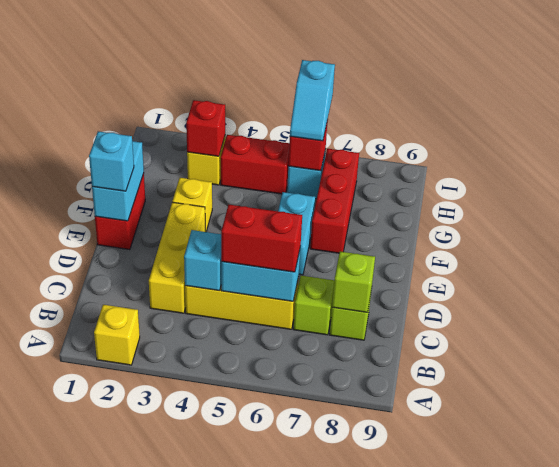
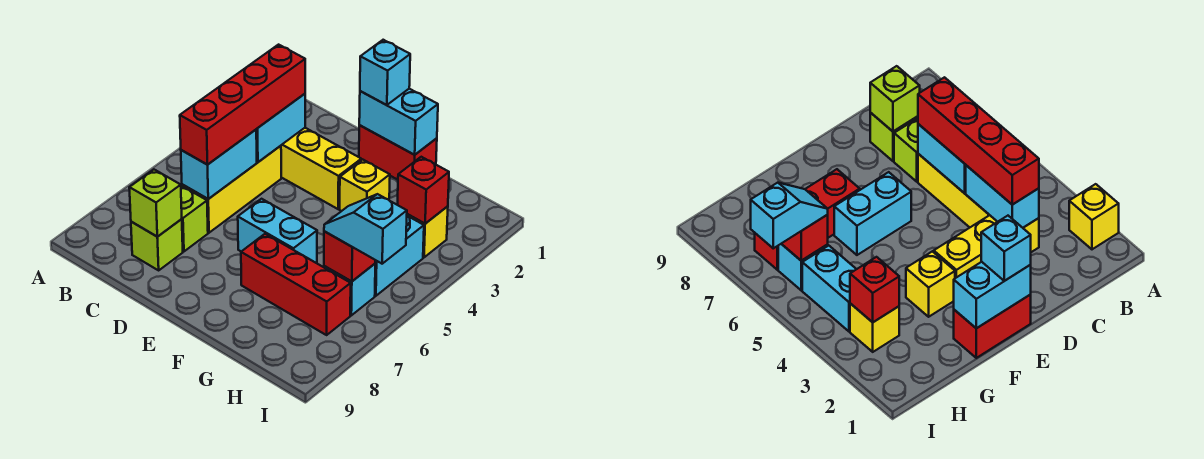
cyan brick C4 level 2 -> cyan brick C3:C4 level 2
red brick C5:C6 level 3 -> red brick C3:C6 level 3
red brick H4:H5 level 1 -> cyan brick H4:H5 level 1

